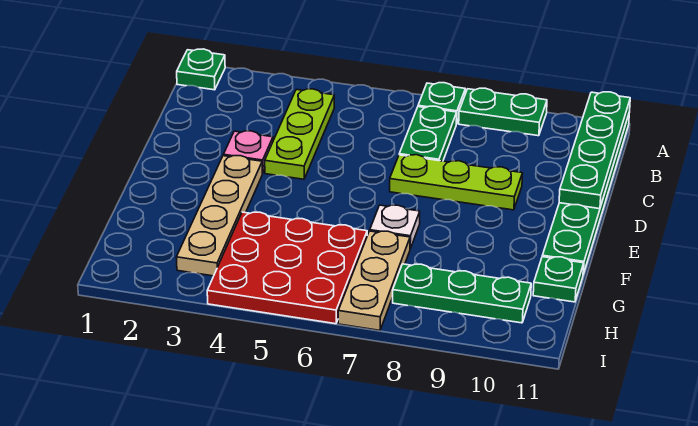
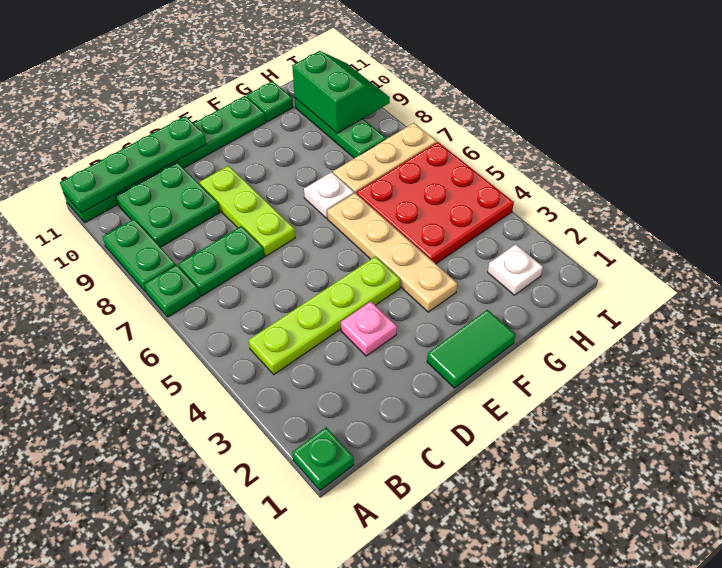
lime plate B4:D4 level 1 -> lime plate B4:E4 level 1
none -> green plate B9:C10 level 1
none -> green tile E1:F1 level 1
tan plate E3:H3 level 1 -> tan plate F3:F6 level 1
none -> white plate H2 level 1
none -> green slope H9:I10 level 2 top H

